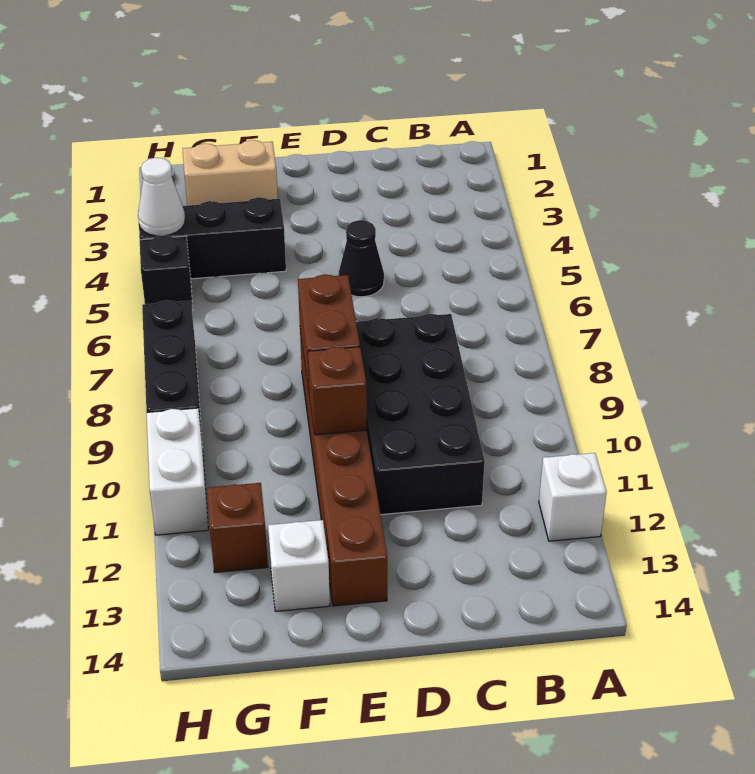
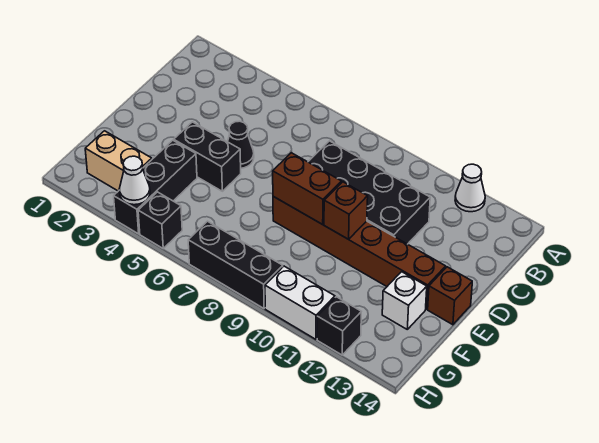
white brick A12 level 1 -> white cone A12 level 1
none -> black brick E4:E5 level 1
tan brick F2:G2 level 1 -> tan brick G2:G3 level 1
brown brick G12 level 1 -> brown brick E14 level 1
none -> black brick H12 level 1

